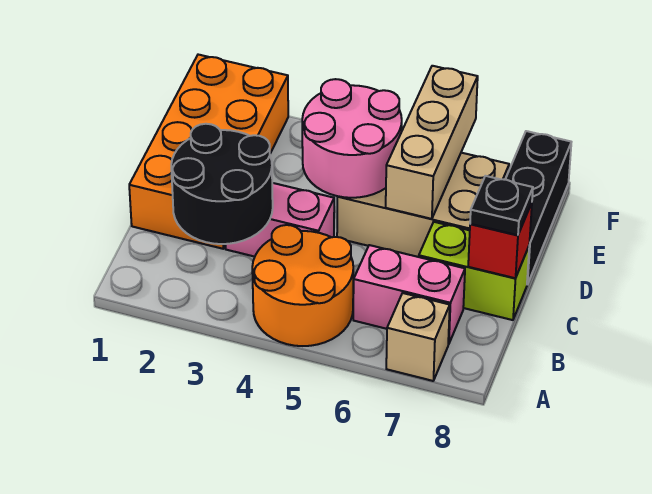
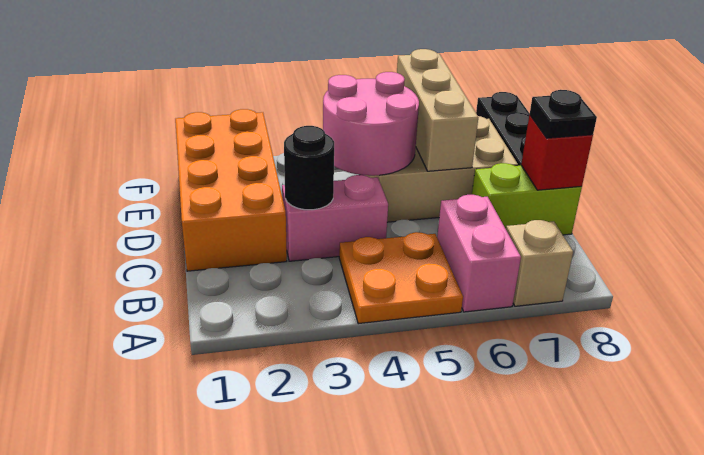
orange round brick A4:B5 level 1 -> orange plate A4:B5 level 1
black round brick B2:C3 level 2 -> black round brick C3 level 2
pink brick B6:B7 level 1 -> pink brick A6:B6 level 1

